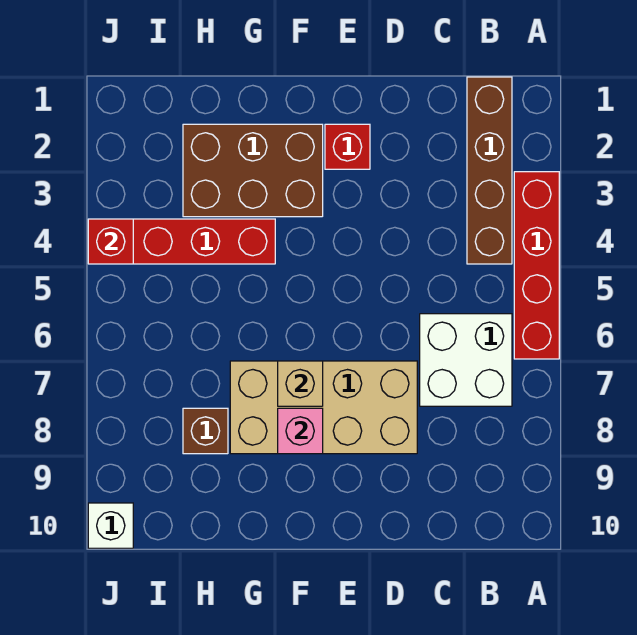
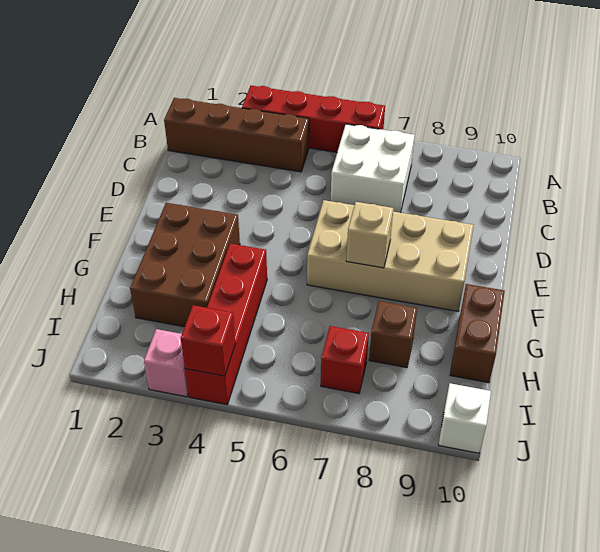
tan brick D7:G8 level 1 -> tan brick E6:F9 level 1
red brick E2 level 1 -> red brick I7 level 1
pink brick F8 level 2 -> pink brick J3 level 1
none -> brown brick G10:H10 level 1

